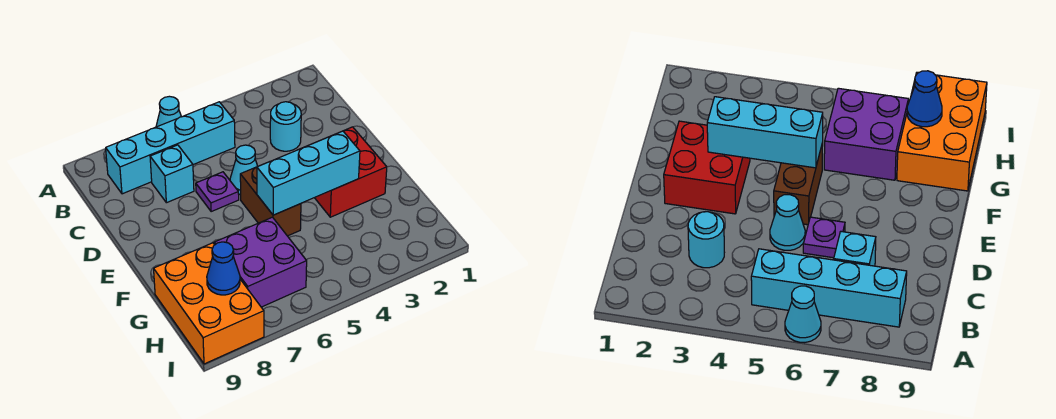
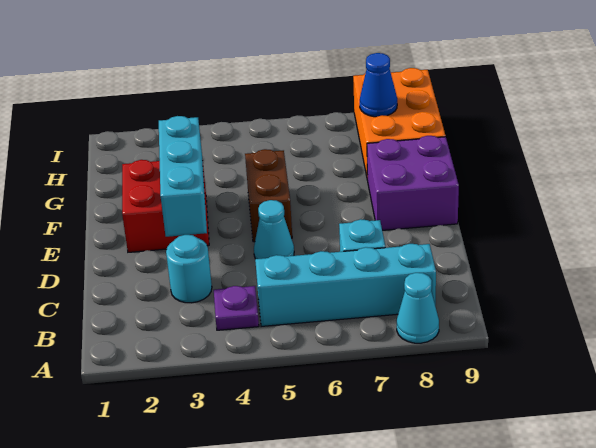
cyan cone A6 level 1 -> cyan cone A8 level 1
purple plate D6 level 1 -> purple plate B4 level 1
cyan brick F3:F5 level 2 -> cyan brick D3:F3 level 2
purple brick G6:H7 level 1 -> purple brick E8:F9 level 1

